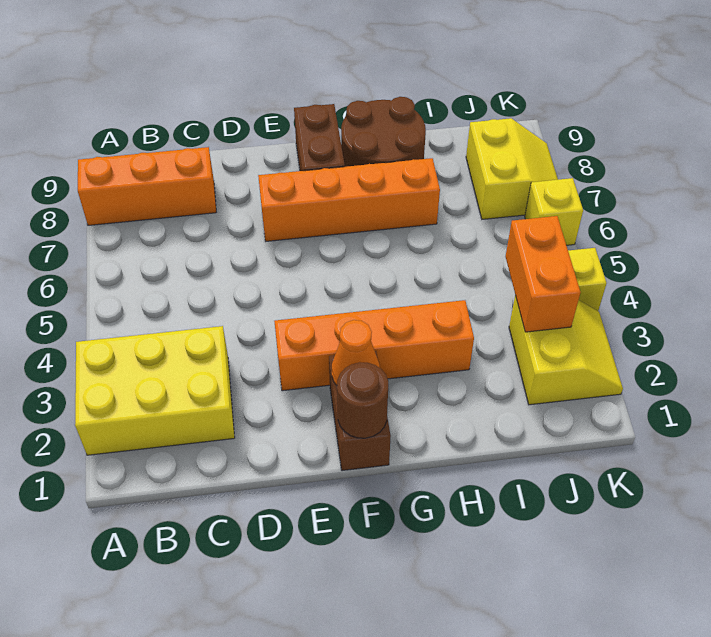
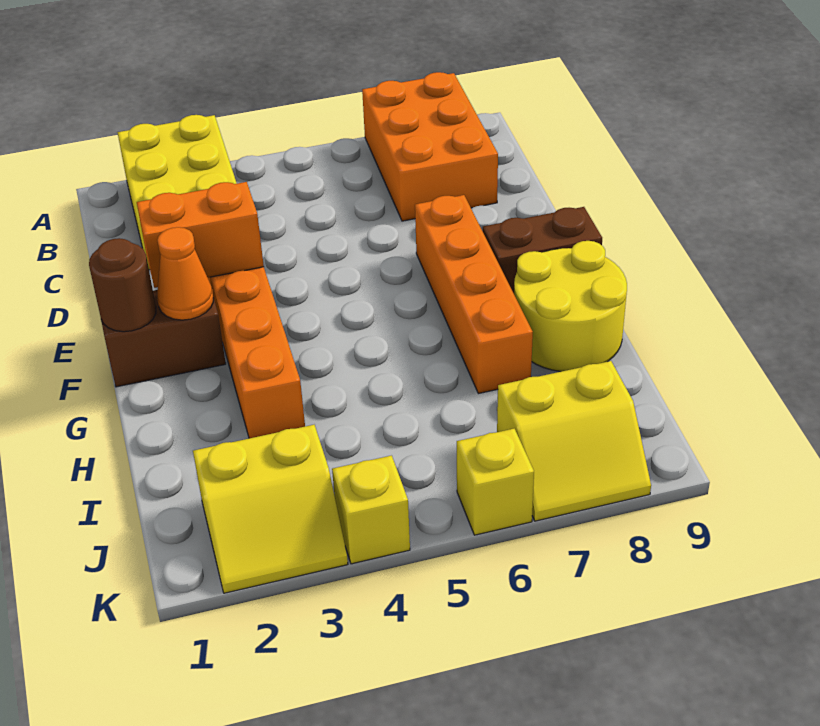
orange brick A8:C8 level 1 -> orange brick A7:C8 level 1
brown round brick G8:H9 level 1 -> yellow round brick G8:H9 level 1
orange brick J3:J4 level 2 -> orange brick E2:E3 level 2

